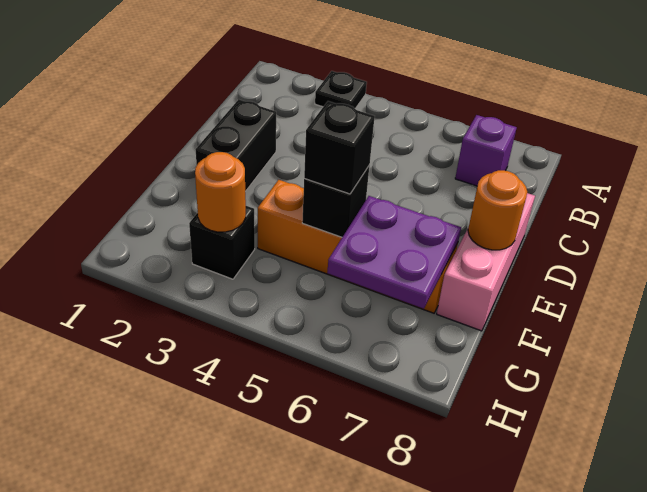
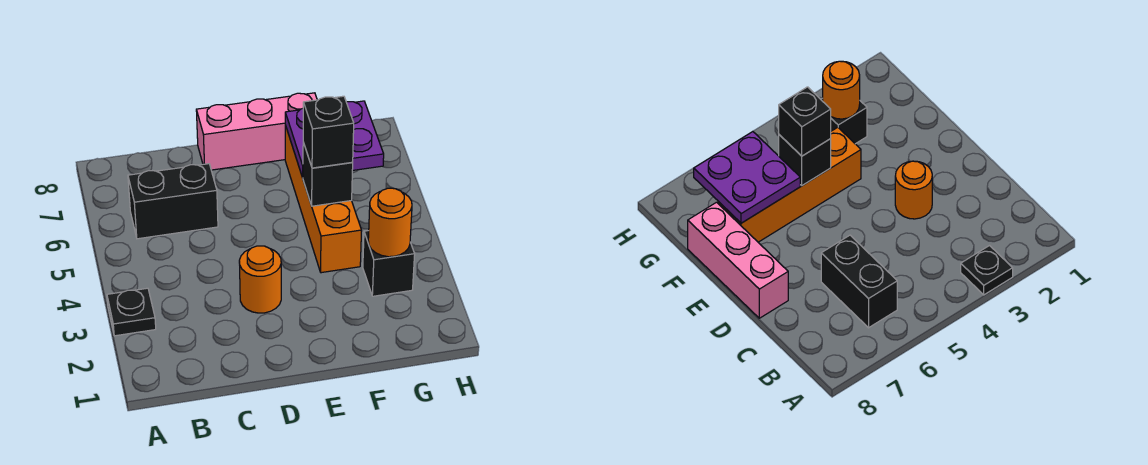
purple brick B7 level 1 -> none
black brick D2:E2 level 1 -> black brick B6:C6 level 1
orange round brick E8 level 2 -> orange round brick D3 level 1

